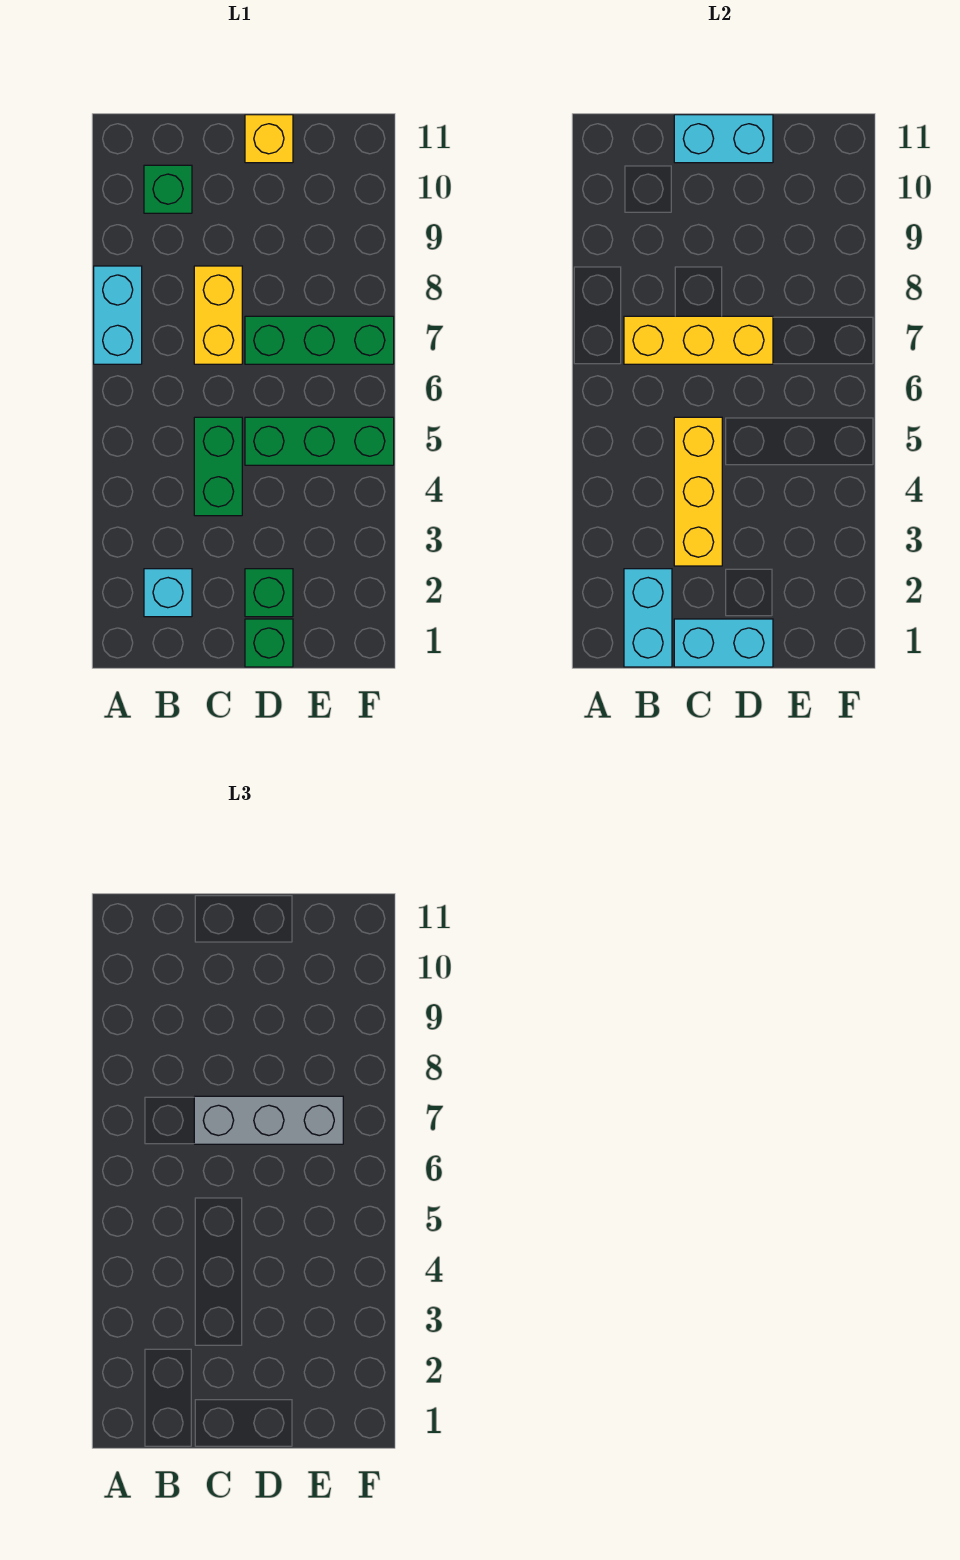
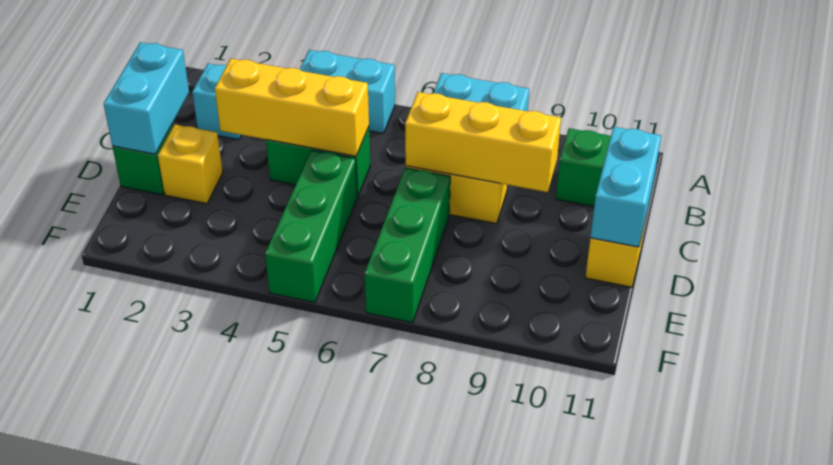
cyan brick B1:B2 level 2 -> cyan brick A4:A5 level 1
yellow brick B7:D7 level 2 -> yellow brick C7:C9 level 2
grey brick C7:E7 level 3 -> none
green brick D2 level 1 -> yellow brick D2 level 1

